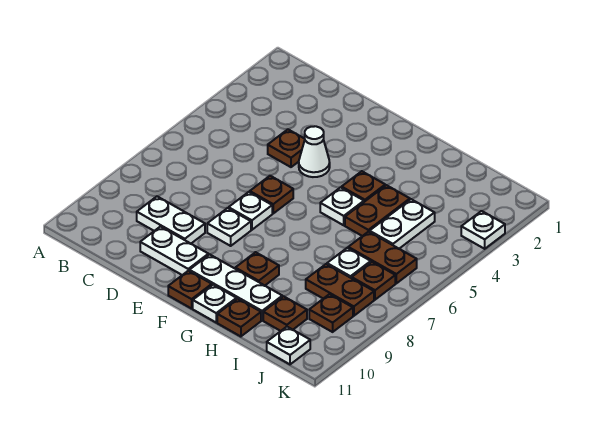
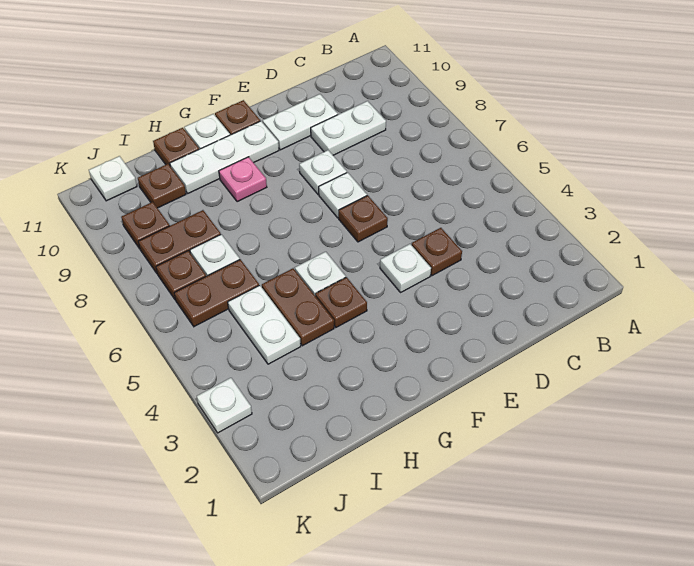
white cone E4 level 1 -> white plate E4 level 1
brown plate G9 level 1 -> pink plate G9 level 1

